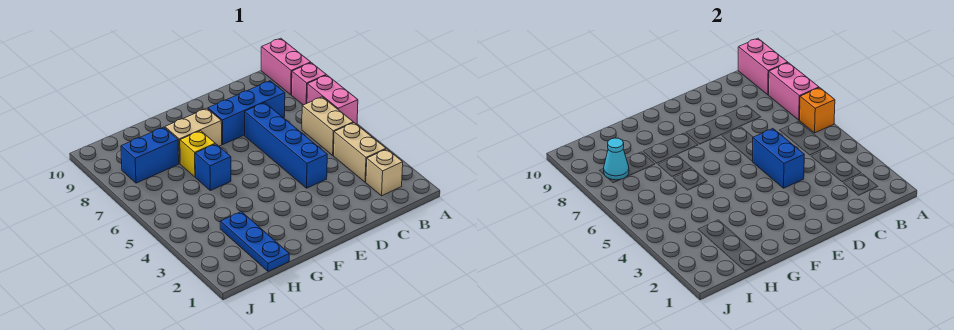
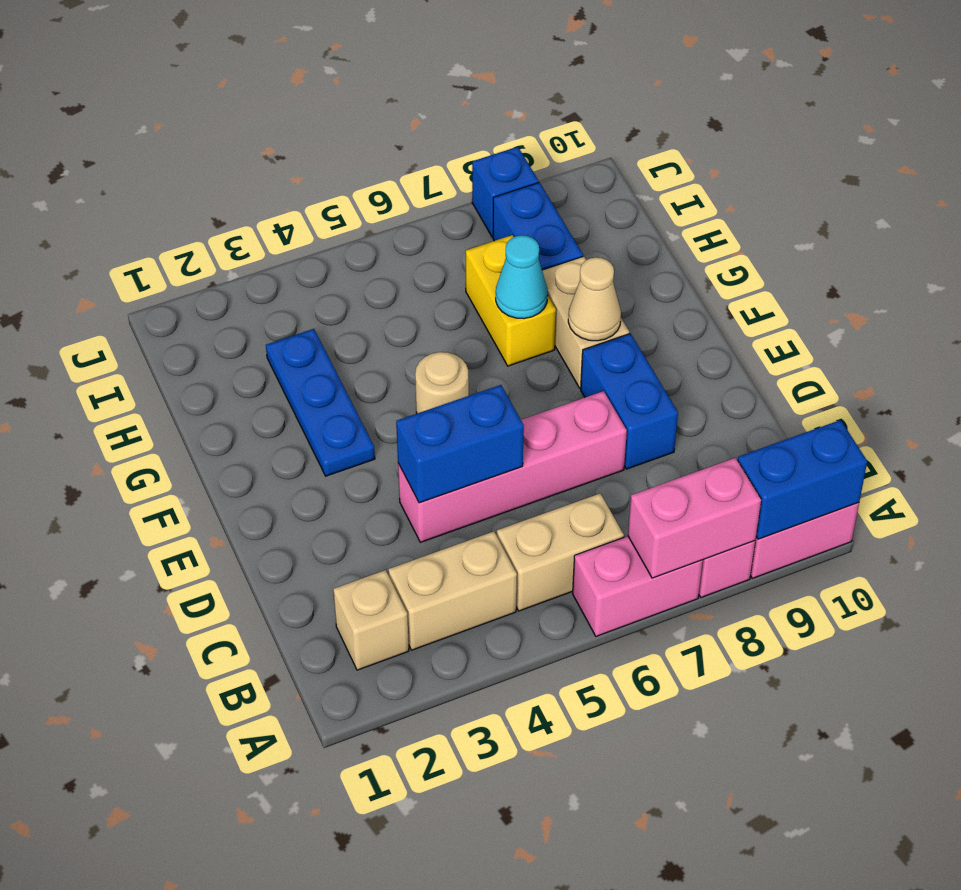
orange brick A6 level 2 -> none
pink brick A9:A10 level 2 -> blue brick A9:A10 level 2
blue brick C8:E8 level 1 -> blue brick D8:E8 level 1
blue brick D4:D7 level 1 -> pink brick D4:D7 level 1
none -> tan round brick F5 level 1
none -> tan cone F8 level 2
blue brick G6 level 1 -> blue brick J8 level 1
yellow brick G7 level 1 -> yellow brick G7:H7 level 1
blue plate H1:H3 level 1 -> blue plate F3:H3 level 1
cyan cone I8 level 2 -> cyan cone G7 level 2

